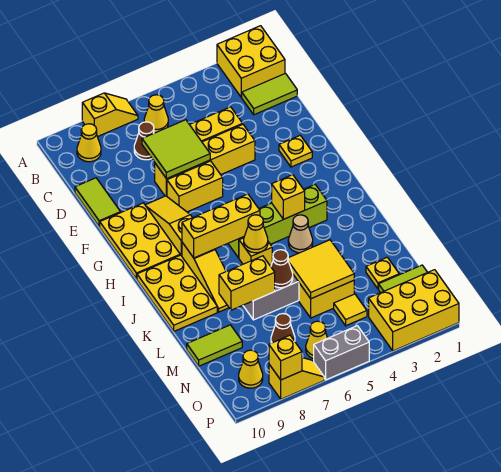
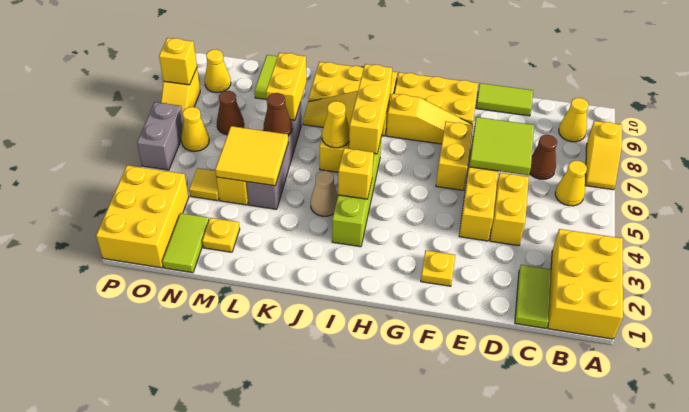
yellow brick A1:B2 level 1 -> yellow brick A1:B3 level 1

